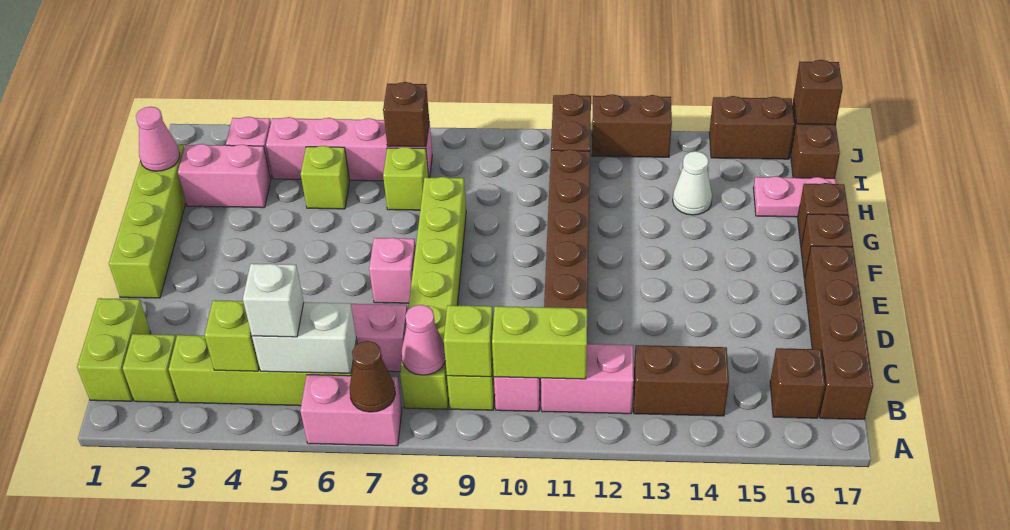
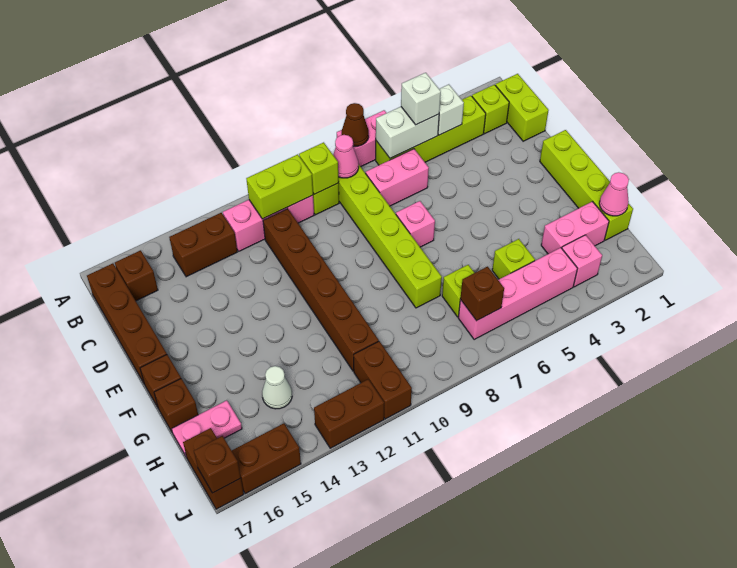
lime brick B4 level 2 -> white brick B4 level 2

